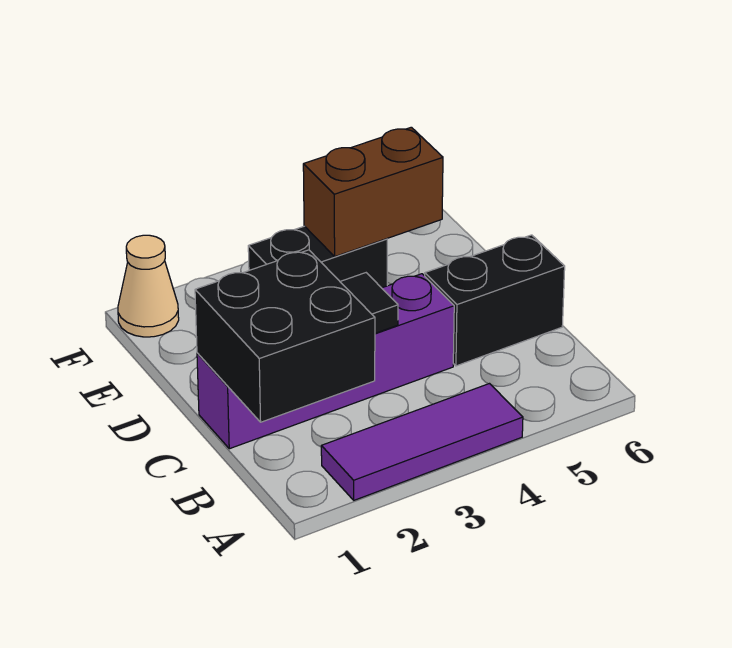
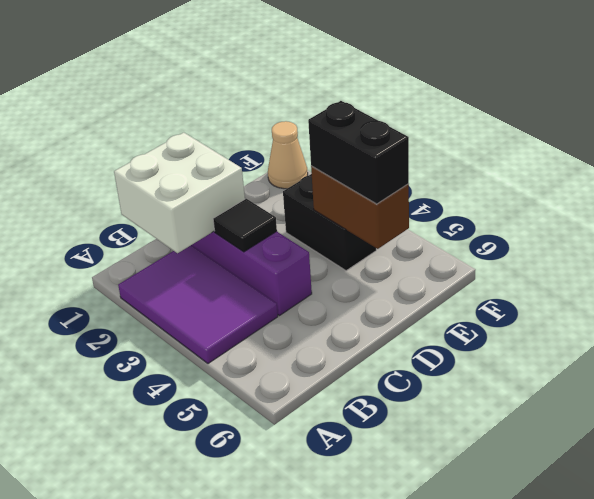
purple tile A2:A4 level 1 -> purple tile A2:B4 level 1
black brick B1:C2 level 2 -> white brick B1:C2 level 2
black brick C5:C6 level 1 -> black brick E4:E5 level 3

